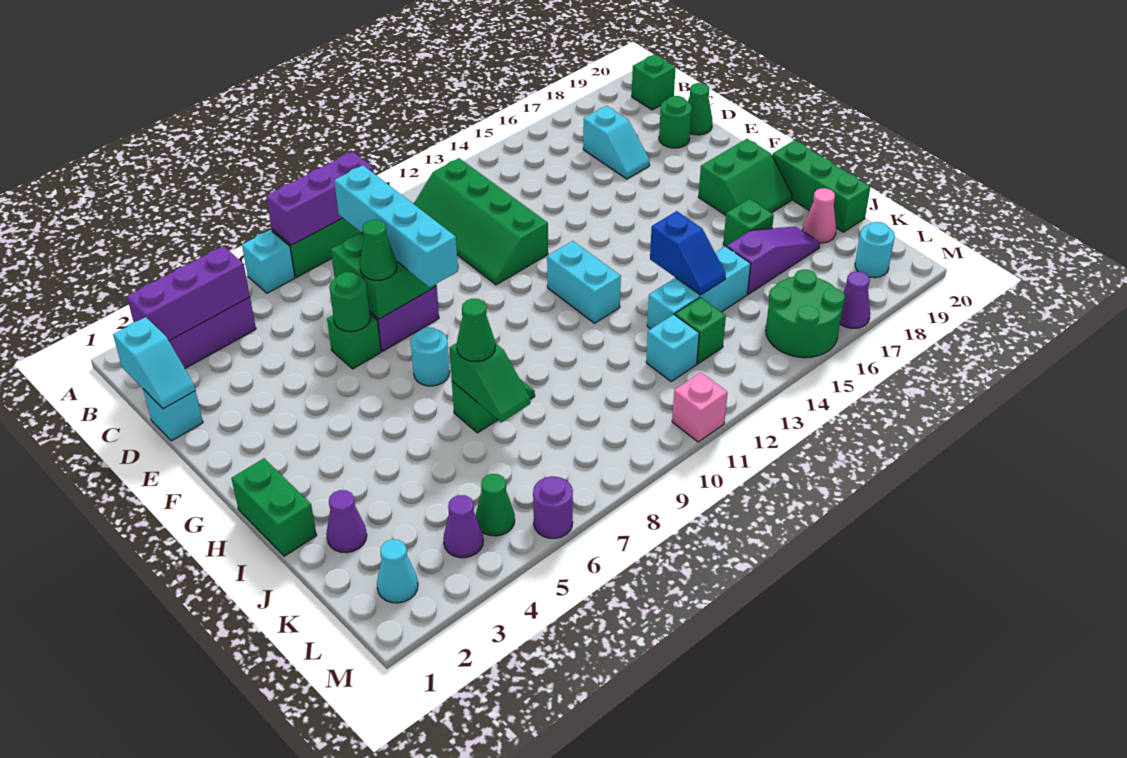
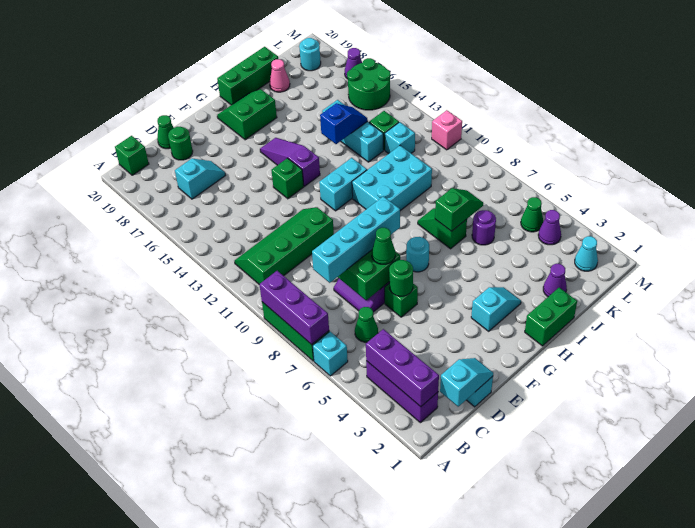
green slope B11:E12 level 1 top 12 -> green slope B11:E12 level 1 top 11
none -> cyan slope G3:H3 level 1 top G
green slope G18:H19 level 1 top G -> green slope G18:H19 level 1 top 18
none -> cyan brick H10:J11 level 1
green cone I7 level 3 -> green cone C6 level 1
green brick I17 level 1 -> green brick F14 level 1
purple slope J16:J18 level 1 top 16 -> purple slope G14:G16 level 1 top 14
purple round brick M6 level 1 -> purple round brick J6 level 1

